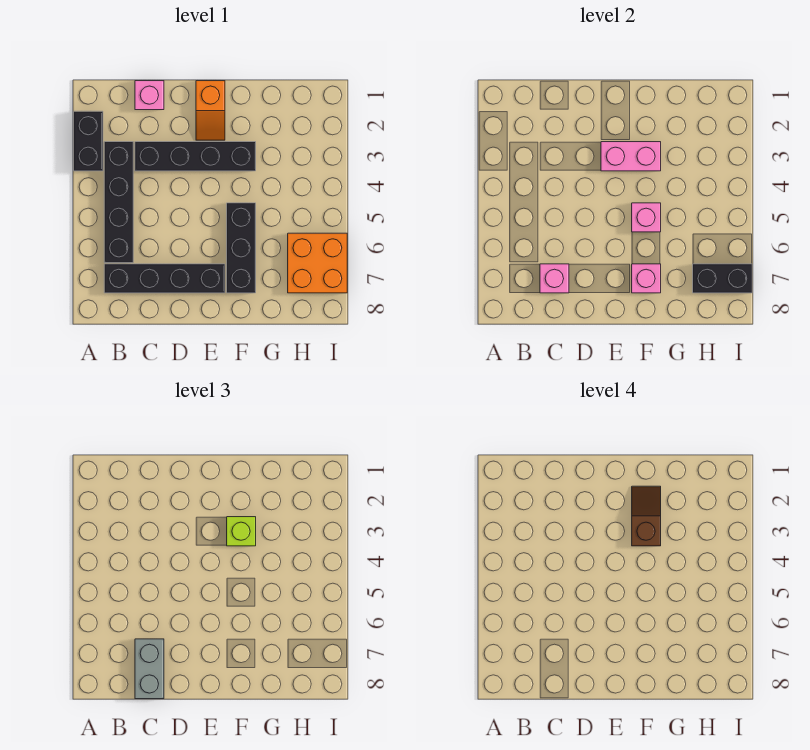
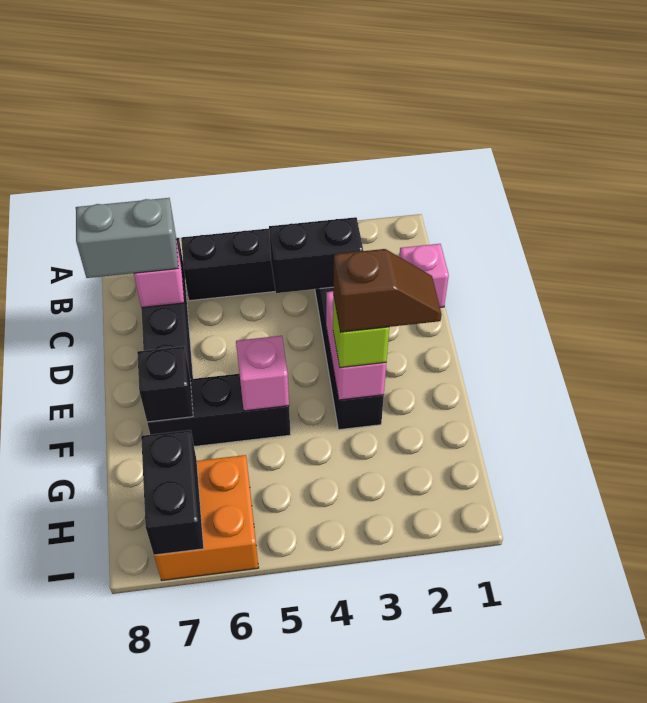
black brick A2:A3 level 1 -> black brick C3:C4 level 2
orange slope E1:E2 level 1 top 1 -> none
pink brick F7 level 2 -> black brick F7 level 2

